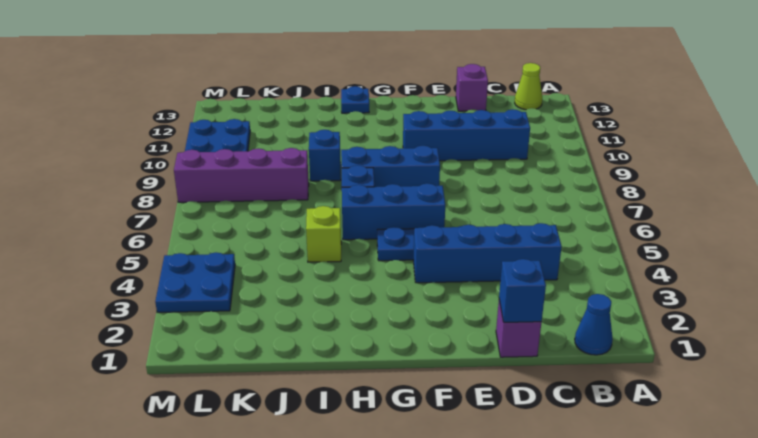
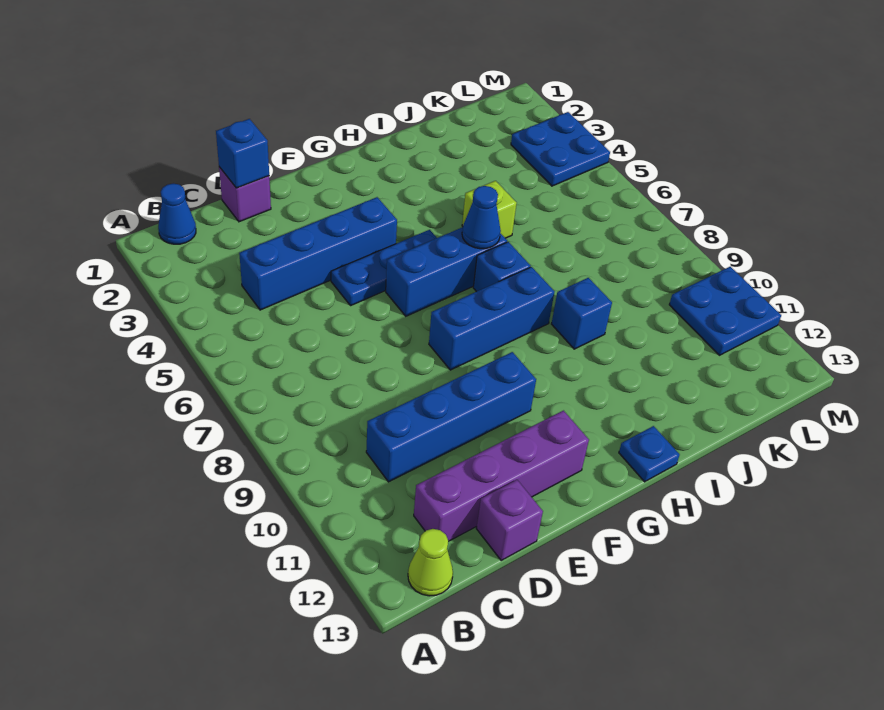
none -> blue cone H6 level 2
purple brick J8:M8 level 1 -> purple brick C12:F12 level 1

